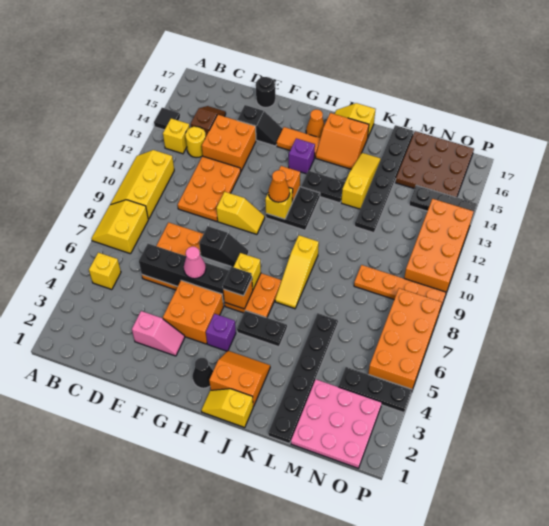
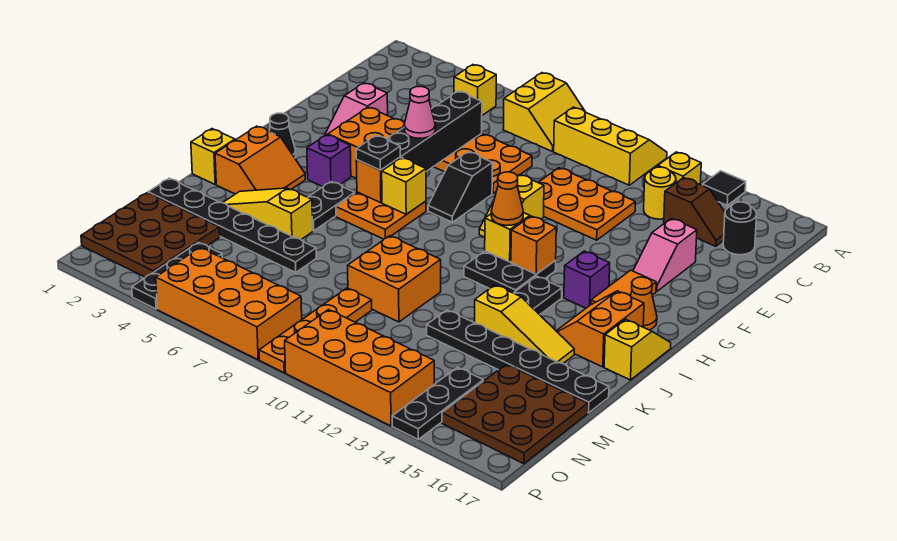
yellow slope A7:B8 level 1 top B -> yellow slope A7:B8 level 1 top 7
orange brick D13:E14 level 1 -> orange brick K9:L10 level 1
black slope E15:F15 level 1 top E -> pink slope E15:F15 level 1 top E
black round brick E17 level 1 -> black round brick C16 level 1
yellow slope J7:J9 level 1 top 9 -> yellow slope K3:K5 level 1 top 5
pink plate M1:O3 level 1 -> brown plate M1:O3 level 1

